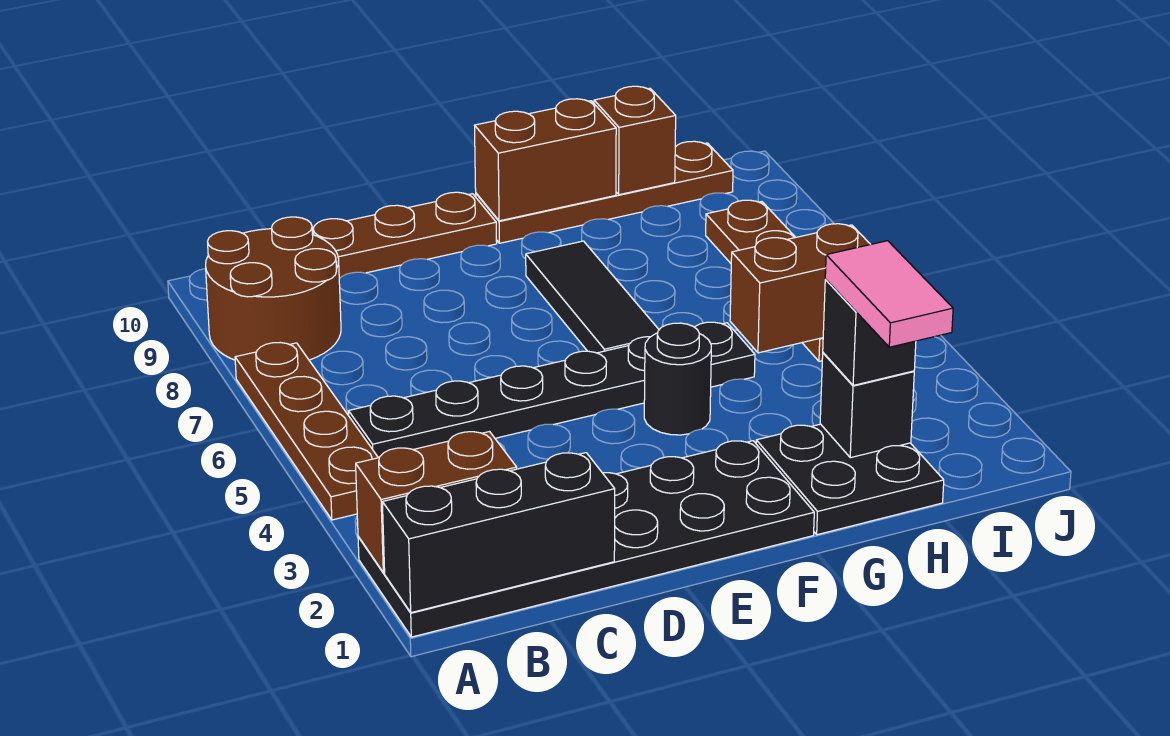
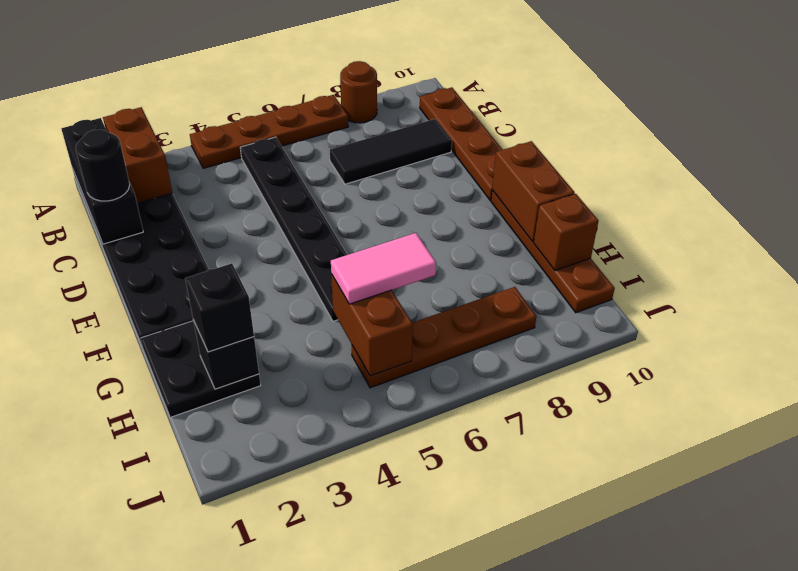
brown round brick A8:B9 level 1 -> brown round brick A8 level 1
black round brick F4 level 1 -> black round brick C1 level 3
black tile F6:F8 level 1 -> black tile C7:C9 level 1
pink tile H1:H2 level 4 -> pink tile H5:H6 level 3

